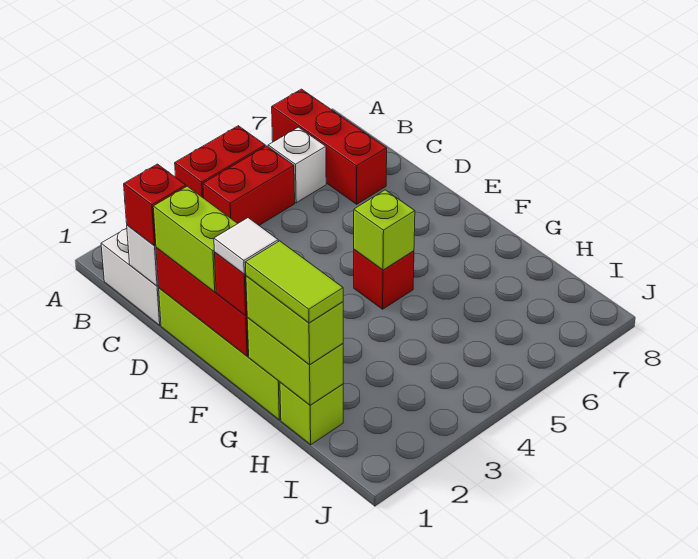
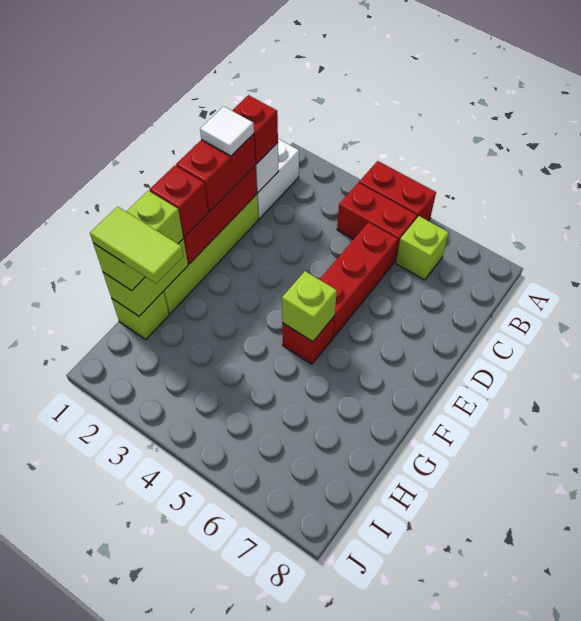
red brick A7:C7 level 1 -> red brick C5:E5 level 1
white brick B6 level 1 -> lime brick B6 level 1
lime brick D1:E1 level 3 -> red brick D1:E1 level 3
white tile F1 level 4 -> white tile D1 level 4
lime tile G1:H1 level 4 -> lime tile H1:H2 level 4

